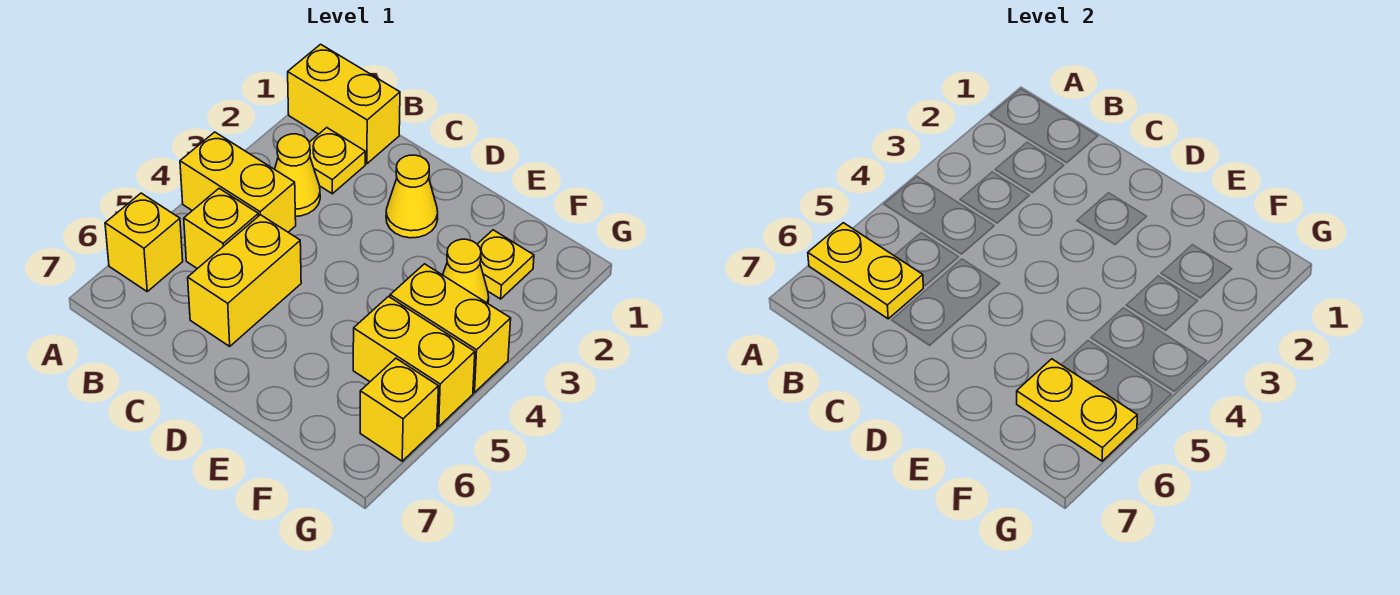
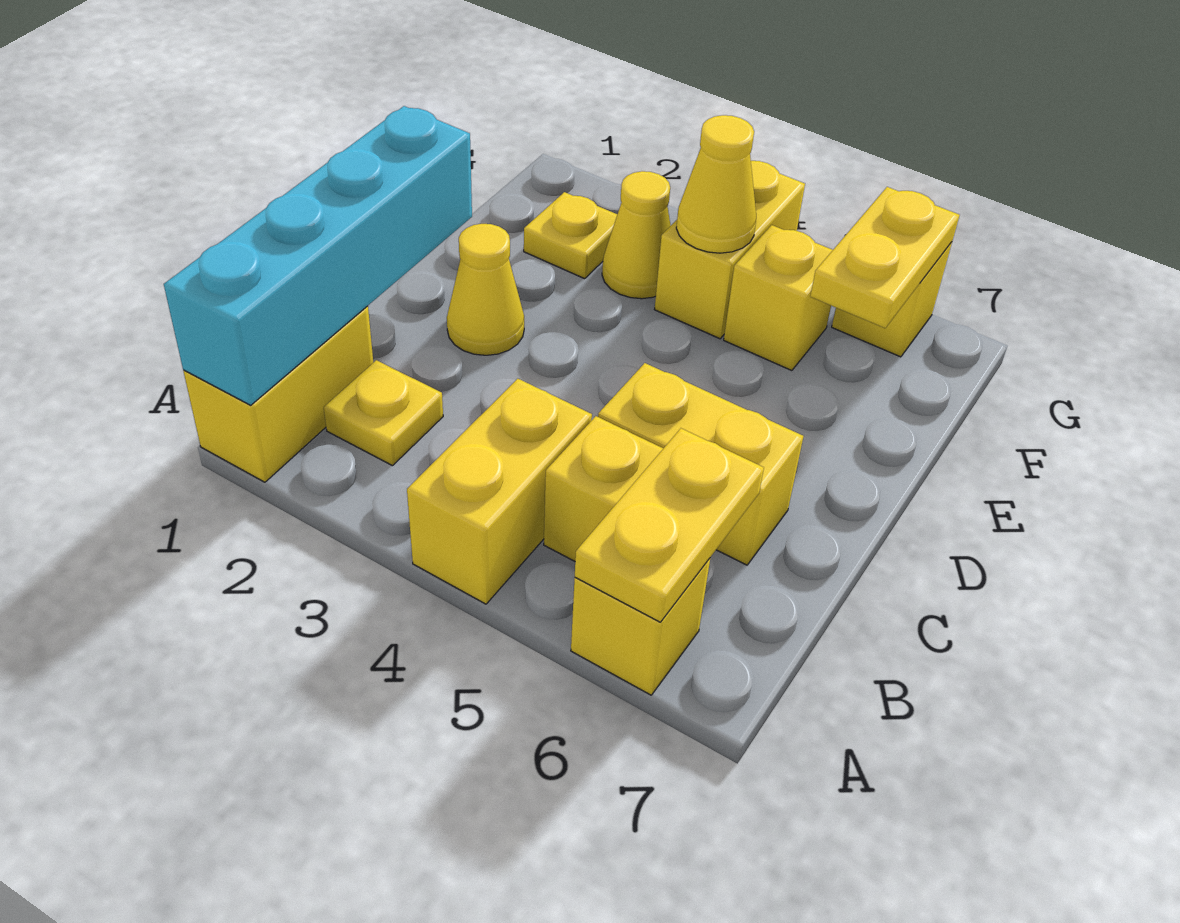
none -> cyan brick A1:D1 level 2
yellow cone B3 level 1 -> yellow cone F4 level 2
yellow brick F5:G5 level 1 -> yellow brick F5 level 1

